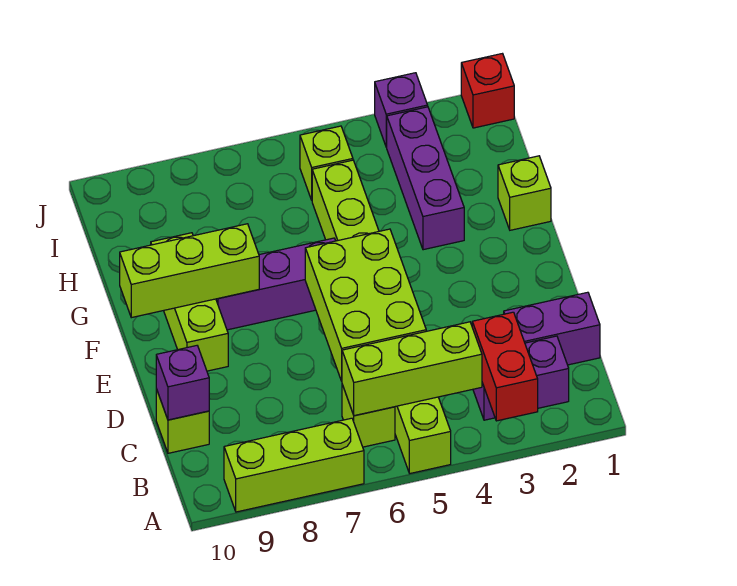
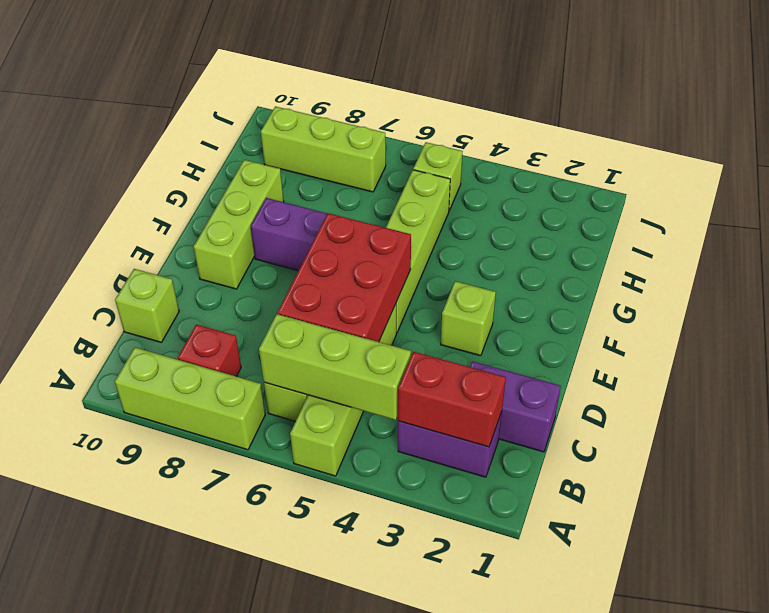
red brick A3:B3 level 2 -> red brick B2:B3 level 2
lime brick C5:E6 level 2 -> red brick C5:E6 level 2
purple brick C10 level 2 -> none
lime brick F8:F10 level 2 -> lime brick I7:I9 level 1
lime brick G1 level 1 -> lime brick E3 level 1
purple brick G3:I3 level 1 -> none
red brick J1 level 1 -> red brick B8 level 1
purple brick J3 level 1 -> none

